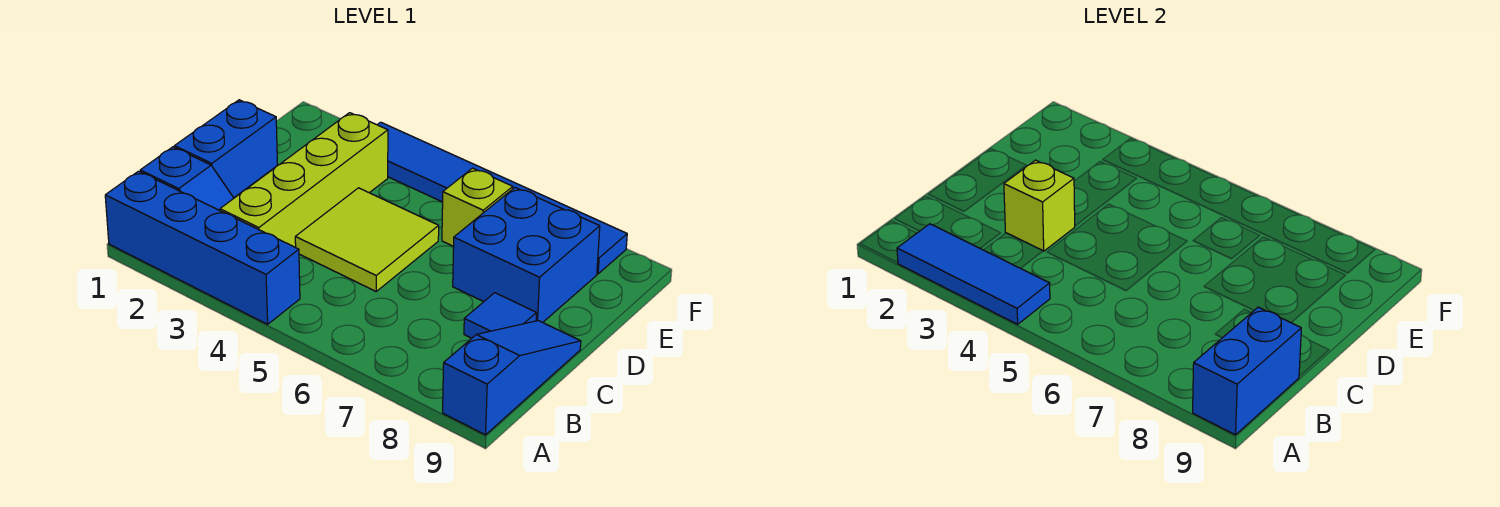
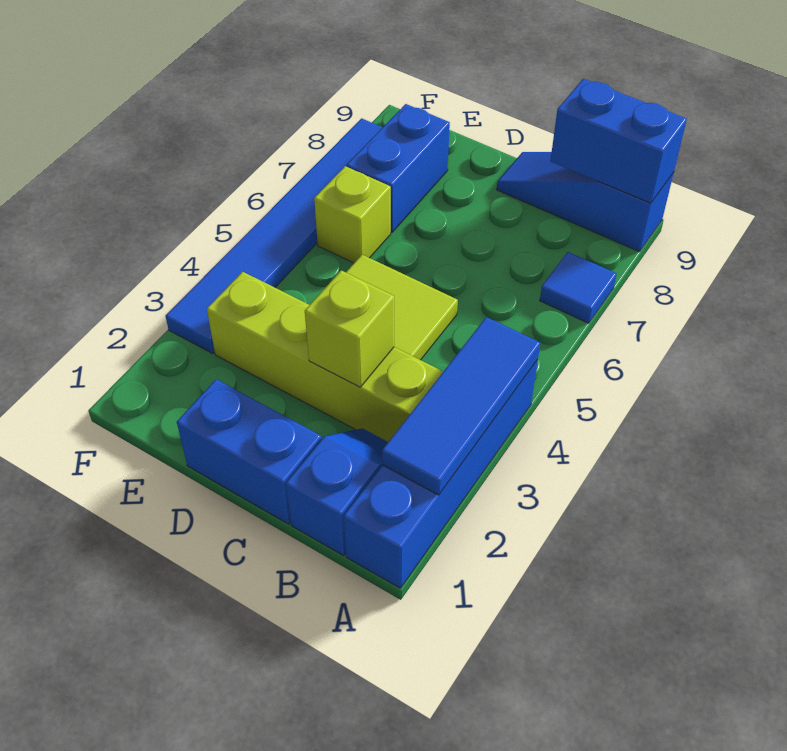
blue tile C8 level 1 -> blue tile A7 level 1
blue brick D7:E8 level 1 -> blue brick E7:E8 level 1

